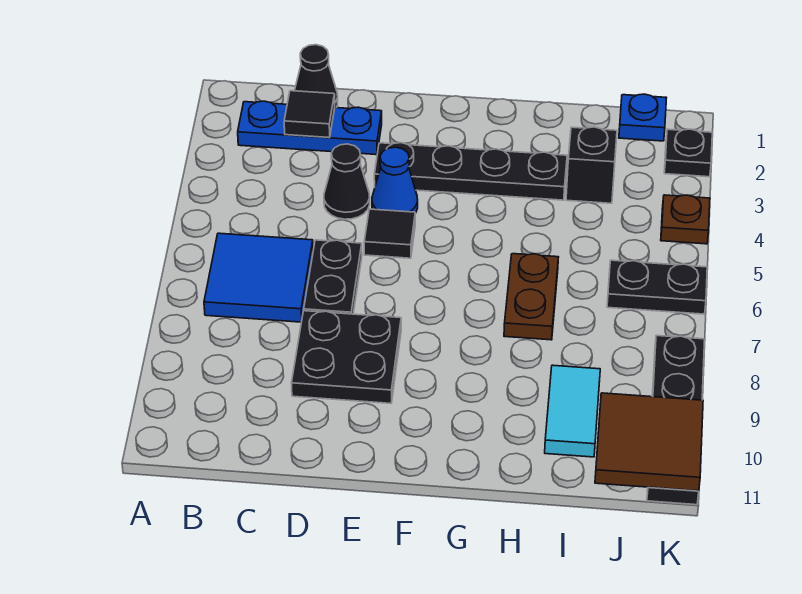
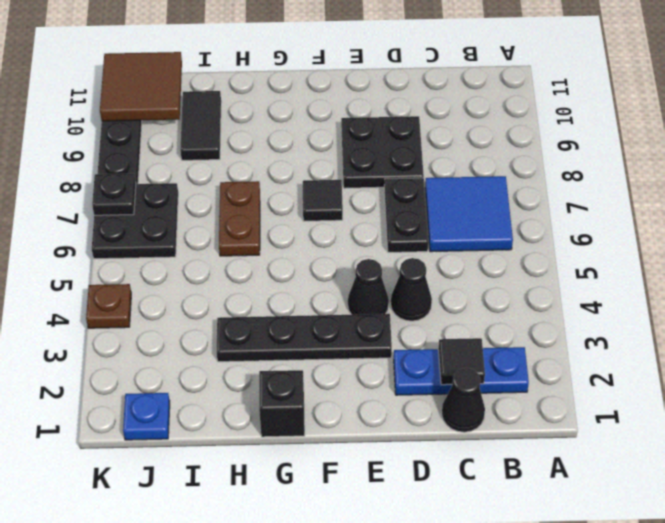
blue cone E4 level 1 -> black cone E4 level 1
black tile E5 level 1 -> black tile F7 level 1
black brick I3 level 1 -> black brick G1 level 1
cyan tile I9:I10 level 1 -> black tile I9:I10 level 1
black plate J6:K6 level 1 -> black plate J6:K7 level 1
black plate K2 level 1 -> black plate K7 level 2

